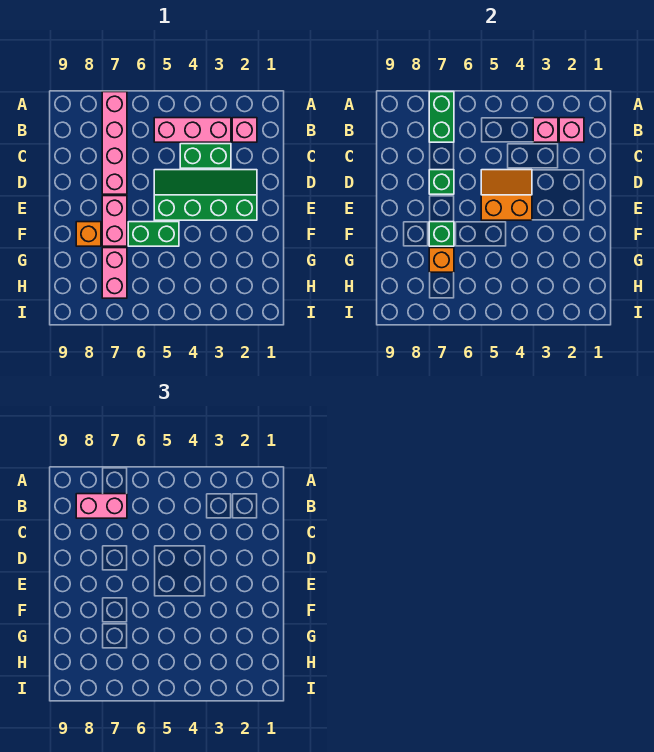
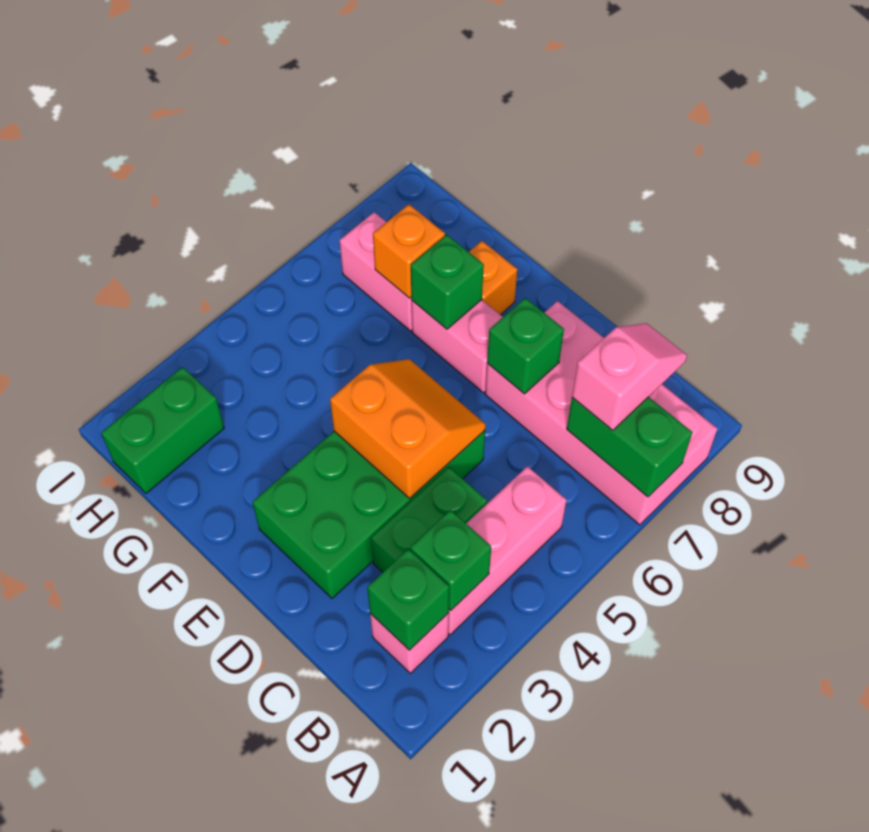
pink brick A7:D7 level 1 -> pink brick A7:D8 level 1
pink brick B2 level 2 -> green brick B2 level 2
pink brick B3 level 2 -> green brick B3 level 2
pink brick B7:B8 level 3 -> pink slope B7:B8 level 3 top 7
green slope D2:E5 level 1 top E -> green brick D2:E5 level 1
orange slope D4:E5 level 2 top E -> orange slope D4:E5 level 2 top 4
green brick F5:F6 level 1 -> green brick H1:H2 level 1

